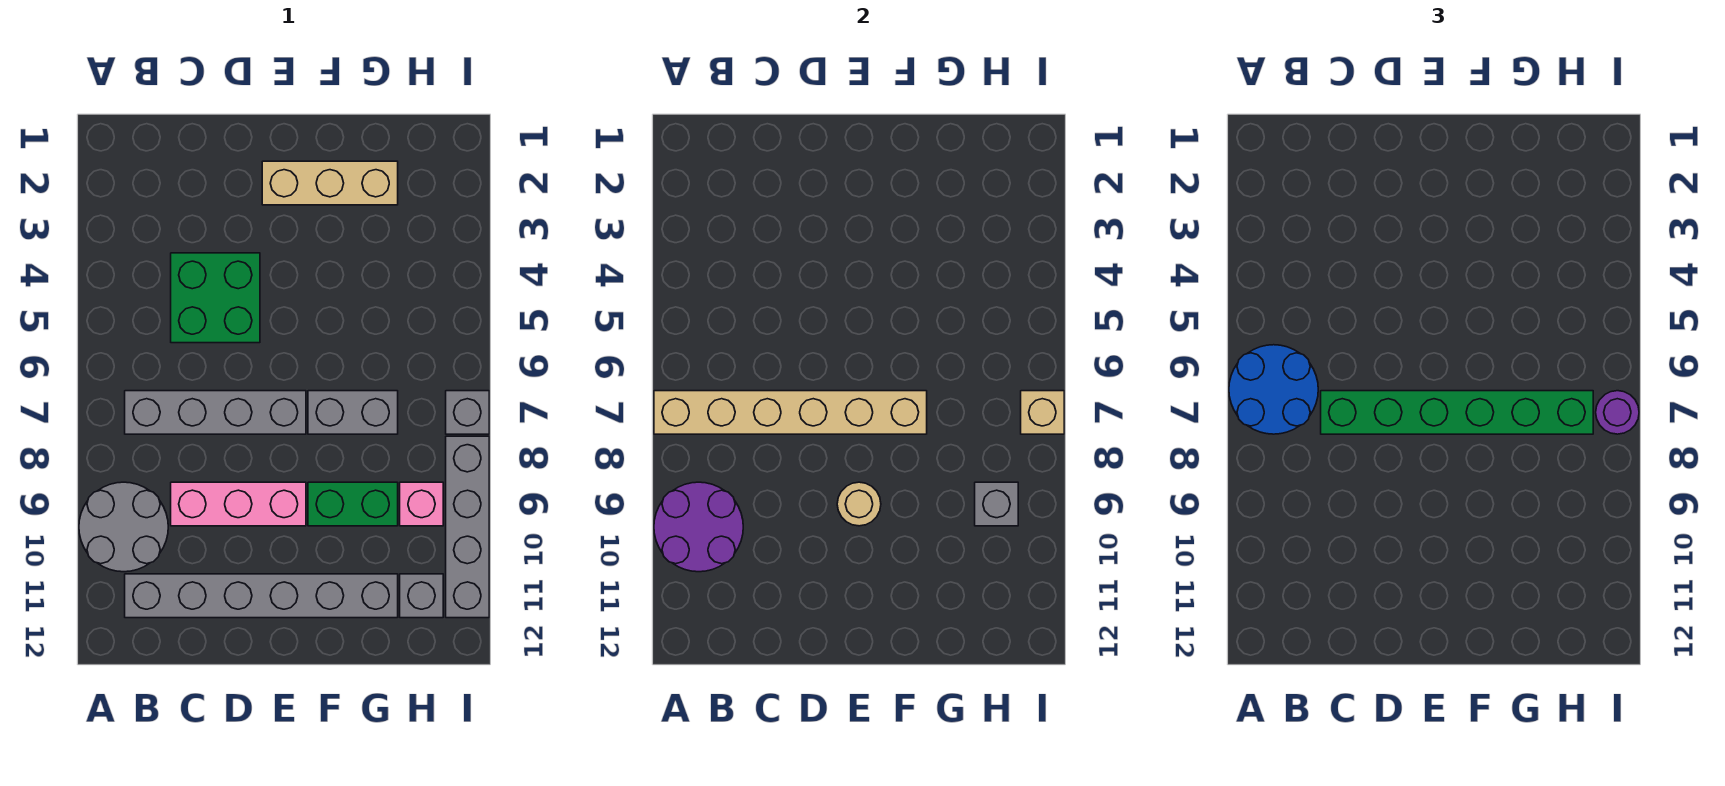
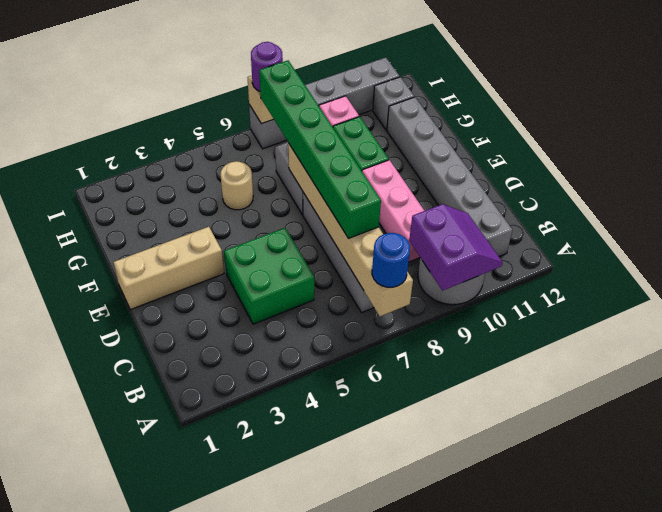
blue round brick A6:B7 level 3 -> blue round brick A7 level 3
purple round brick A9:B10 level 2 -> purple slope A9:B10 level 2 top 9
tan brick E2:G2 level 1 -> tan brick E1:E3 level 1
tan round brick E9 level 2 -> tan round brick G5 level 1
grey brick H9 level 2 -> none

